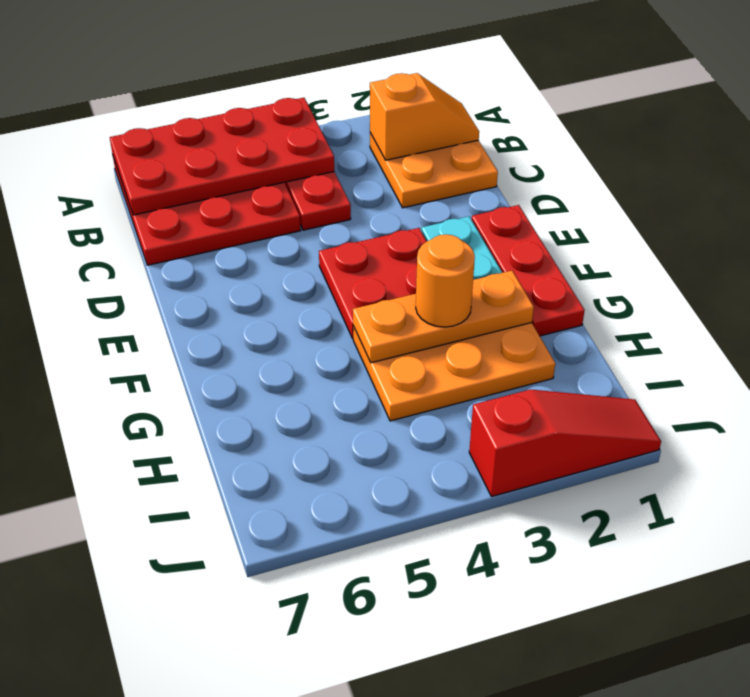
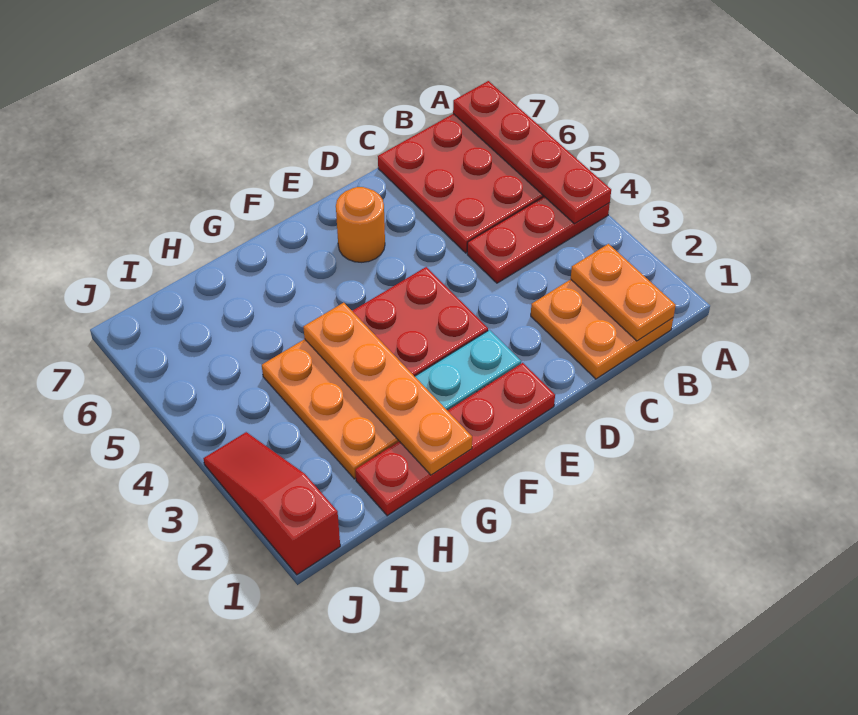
red plate A4:B7 level 2 -> red plate A4:A7 level 2
orange slope B1:B2 level 2 top 2 -> orange plate B1:B2 level 2
red plate E1:G1 level 1 -> red plate E1:H1 level 1
orange plate G2:G4 level 2 -> orange plate G1:G4 level 2
orange round brick G3 level 3 -> orange round brick E6 level 1
red slope J1:J3 level 1 top 3 -> red slope J1:J3 level 1 top 1

